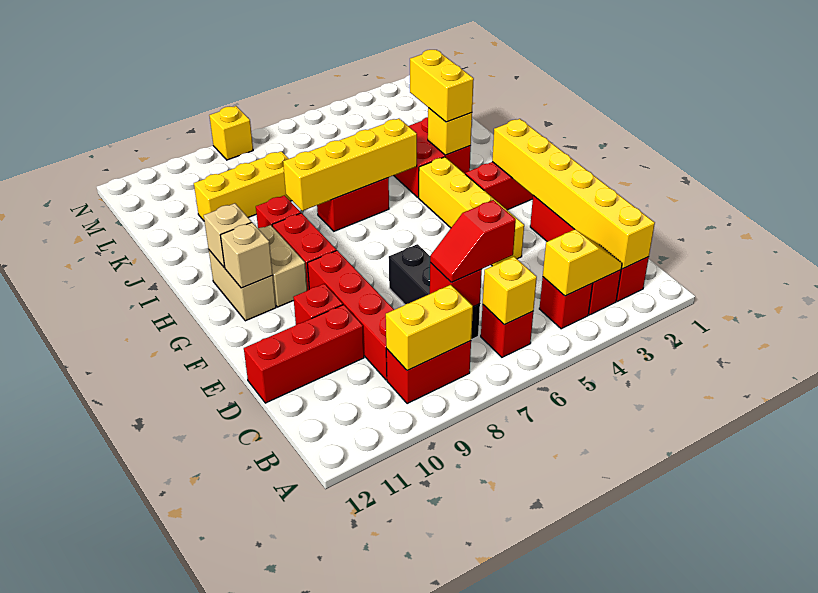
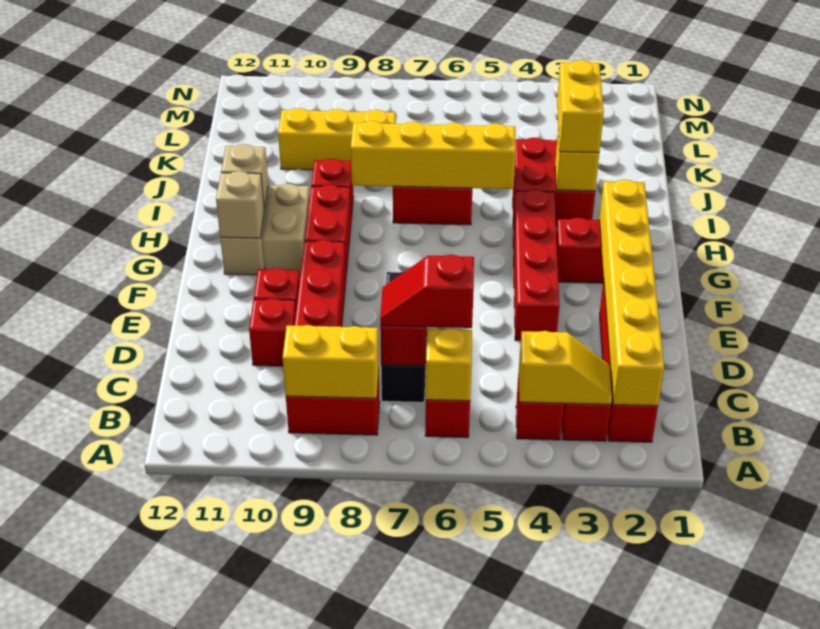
red brick D10:D12 level 1 -> red brick D10 level 1
yellow brick E4:H4 level 1 -> red brick E4:H4 level 1
yellow brick N8 level 1 -> none

